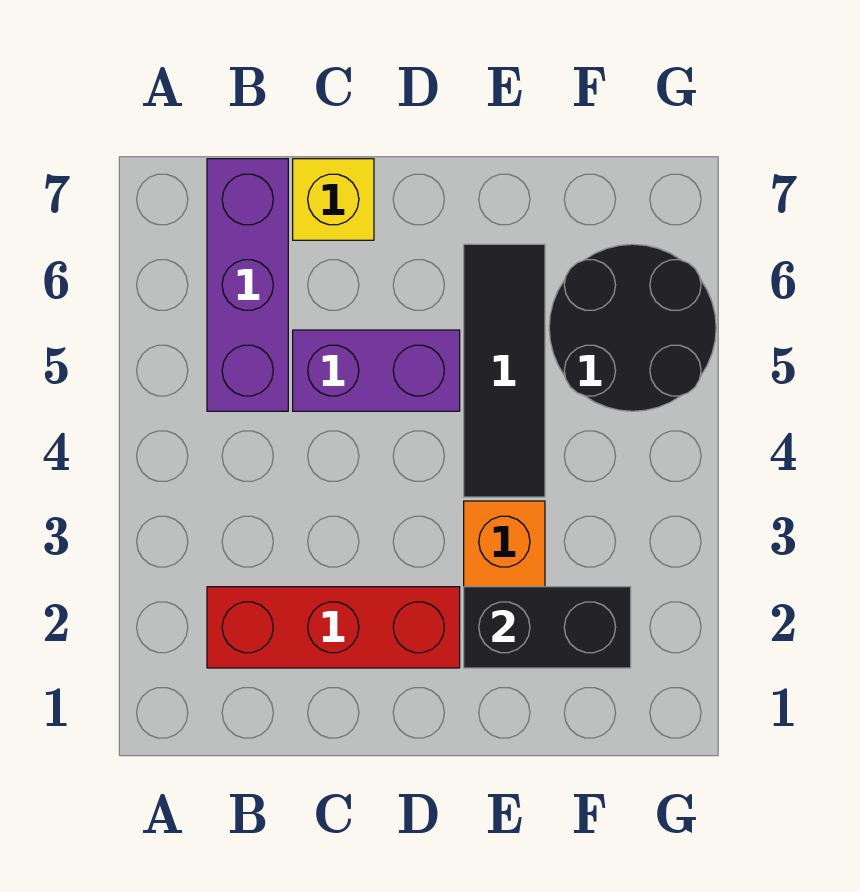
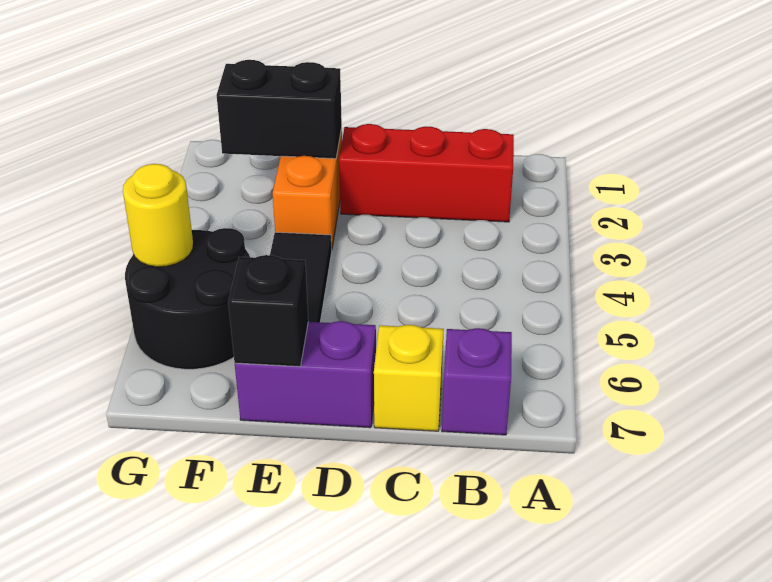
purple brick B5:B7 level 1 -> purple brick B7 level 1
purple brick C5:D5 level 1 -> purple brick D7:E7 level 1
none -> black brick E7 level 2
none -> yellow round brick G5 level 2

